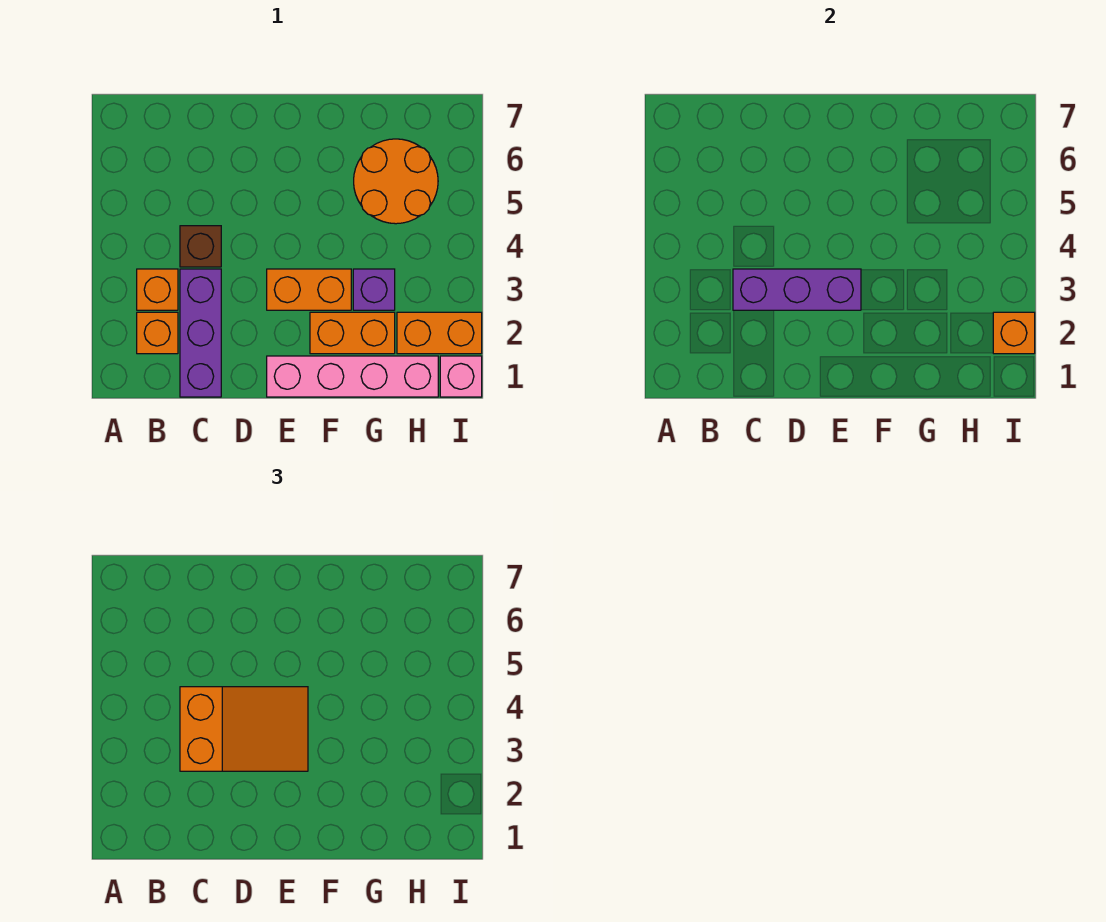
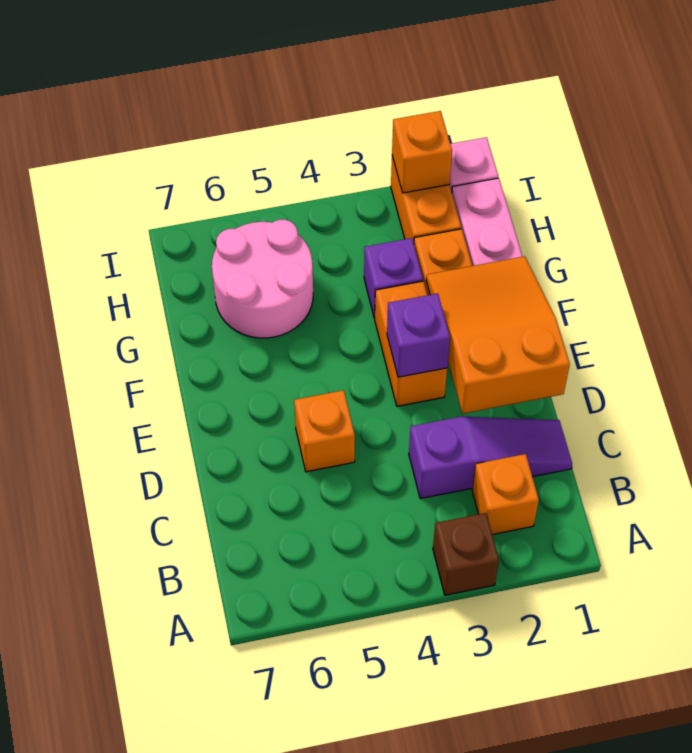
orange brick B3 level 1 -> orange brick D5 level 1
purple brick C1:C3 level 1 -> purple slope C1:C3 level 1 top 3
purple brick C3:E3 level 2 -> purple brick E3 level 2
orange slope C3:E4 level 3 top C -> orange slope D1:F2 level 2 top D
brown brick C4 level 1 -> brown brick A3 level 1
orange round brick G5:H6 level 1 -> pink round brick G5:H6 level 1

